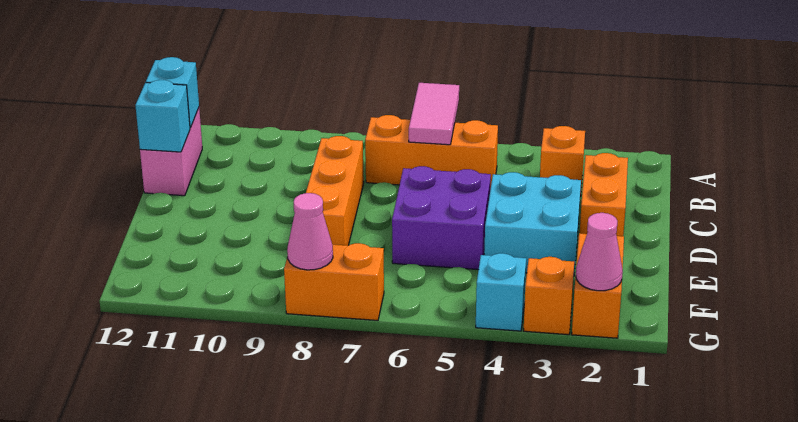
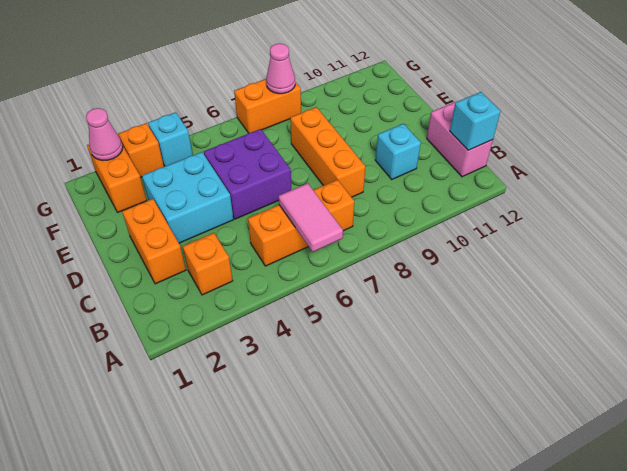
cyan brick C12 level 2 -> cyan brick C10 level 1

